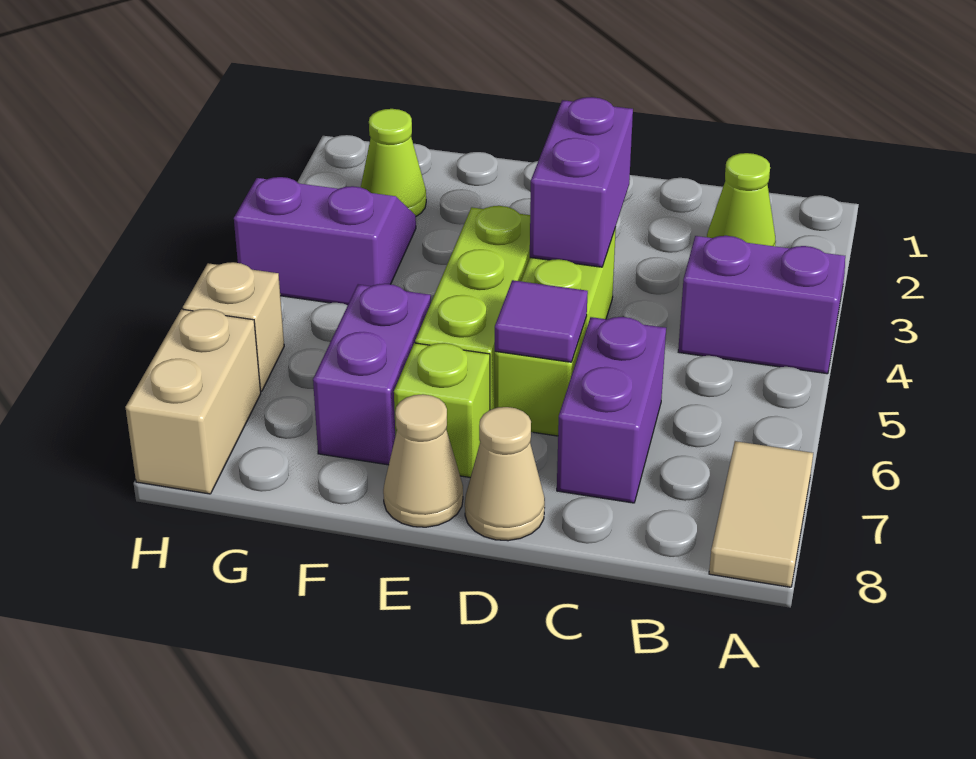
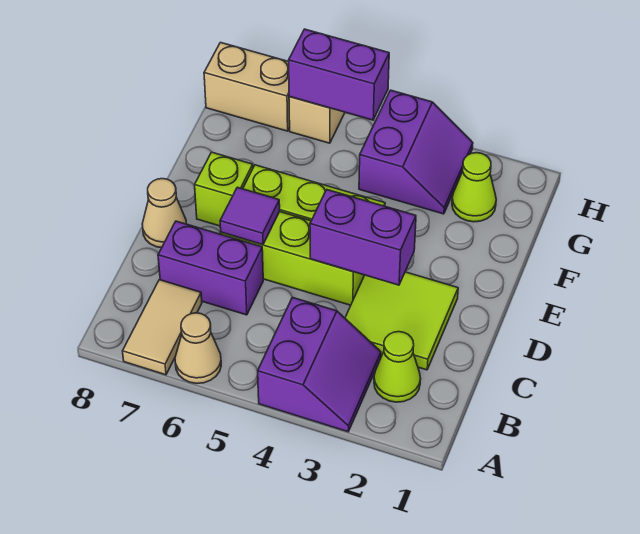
tan tile A7:A8 level 1 -> tan tile A7:B7 level 1
none -> lime tile C2:D3 level 1
tan cone E8 level 1 -> tan cone A6 level 1
purple brick F6:F7 level 1 -> purple brick H5:H6 level 2

